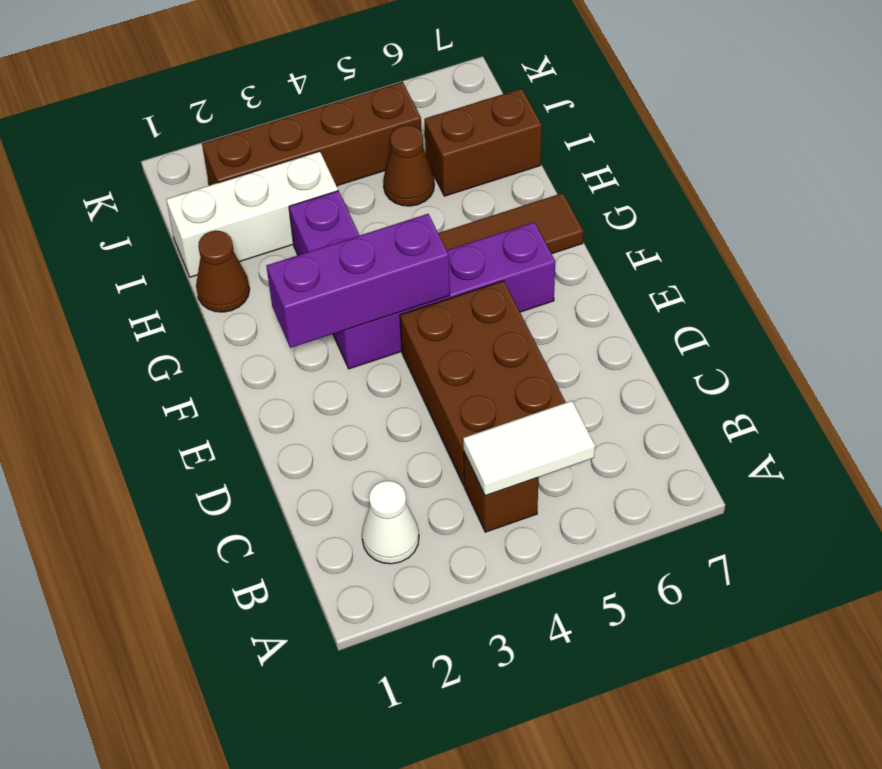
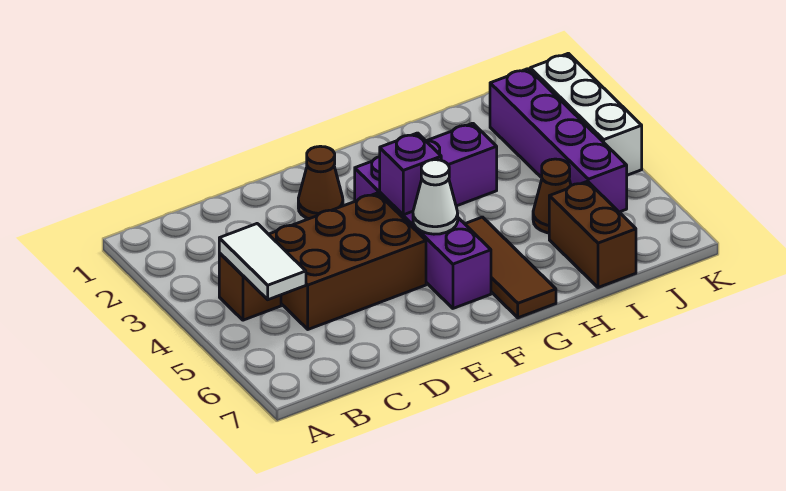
white cone B2 level 1 -> white cone F5 level 2
purple brick F2:F4 level 2 -> purple brick F4 level 2
brown cone H1 level 1 -> brown cone E2 level 1
white brick I1:I3 level 1 -> white brick K2:K4 level 1
brown brick J2:J5 level 1 -> purple brick J2:J5 level 1

